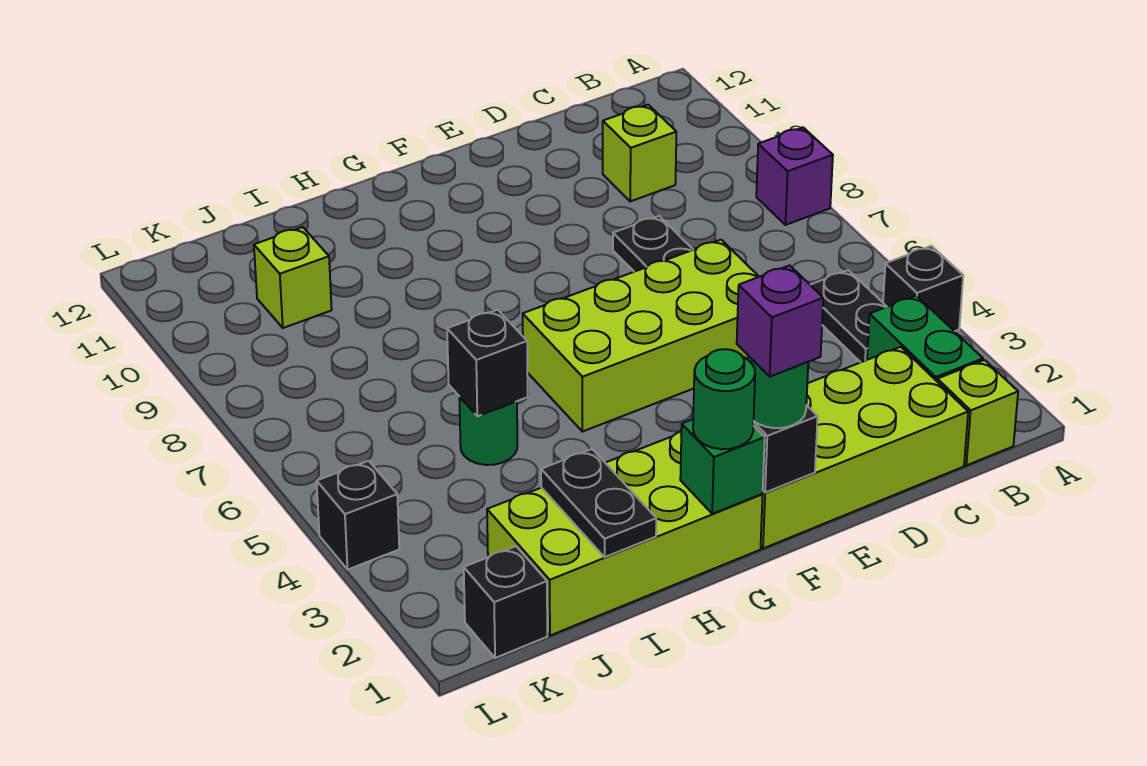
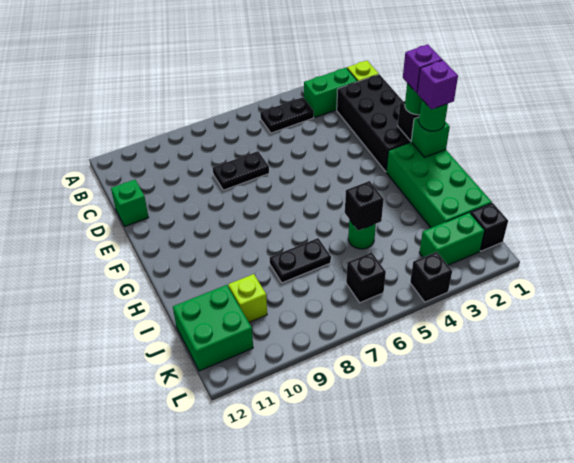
black brick A4 level 1 -> black brick K6 level 1
purple brick A8 level 1 -> purple brick G1 level 4
lime brick C1:F2 level 1 -> black brick C1:F2 level 1
lime brick C10 level 1 -> none
lime brick D5:G6 level 1 -> none
none -> green brick D12 level 1
lime brick G1:J2 level 1 -> green brick G1:J2 level 1
black plate I1:I2 level 2 -> black plate I7:I8 level 1
none -> green brick J11:K12 level 1
none -> green brick K2:K3 level 1

